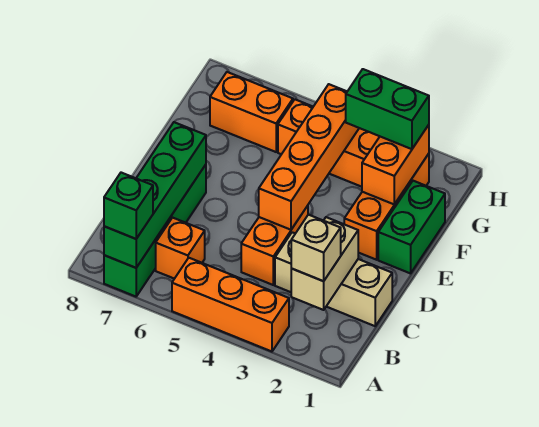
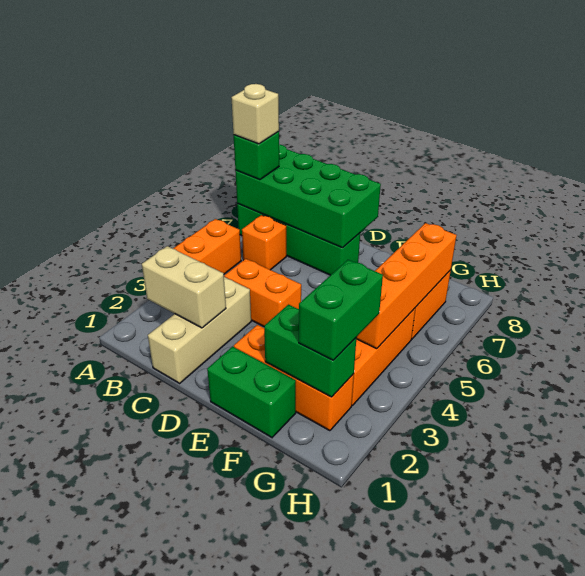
green brick A7:D7 level 2 -> green brick A7:D8 level 2
tan brick B2 level 3 -> tan brick A7 level 4
orange brick D4:G4 level 2 -> orange brick G4:G7 level 2
orange brick F2:G2 level 2 -> green brick F2:G2 level 2

